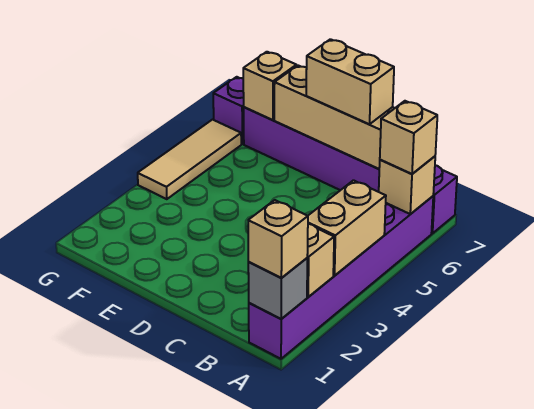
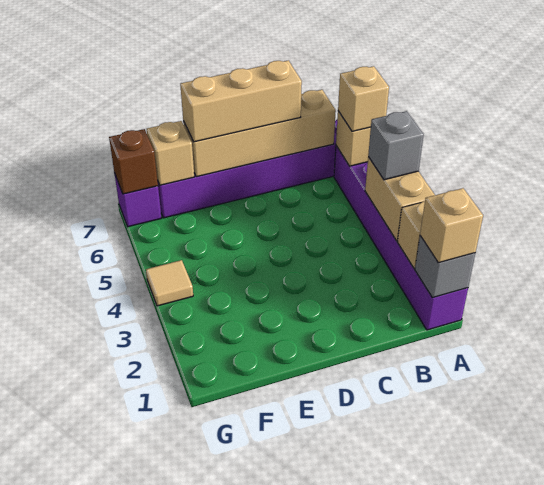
none -> grey brick A4 level 3
tan brick C7:D7 level 3 -> tan brick C7:E7 level 3
tan tile G4:G6 level 1 -> tan tile G4 level 1
none -> brown brick G7 level 2

